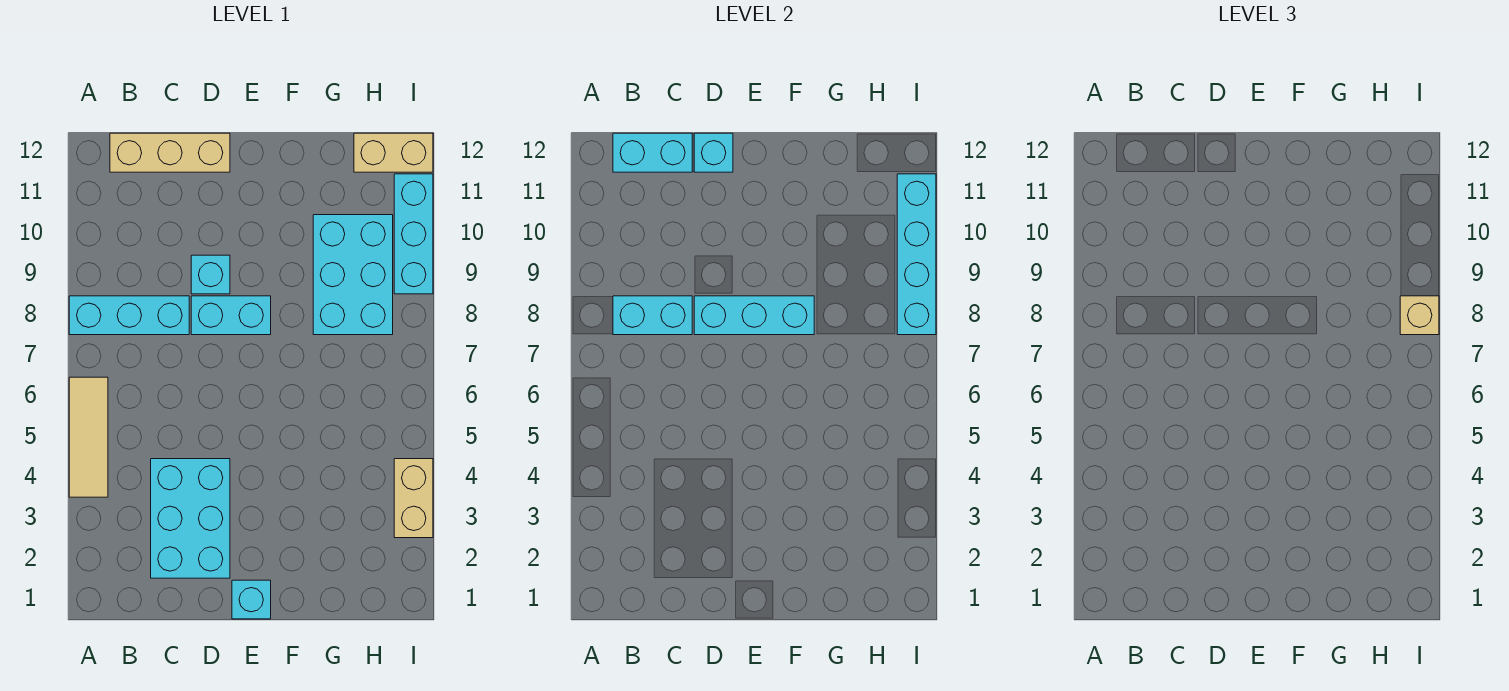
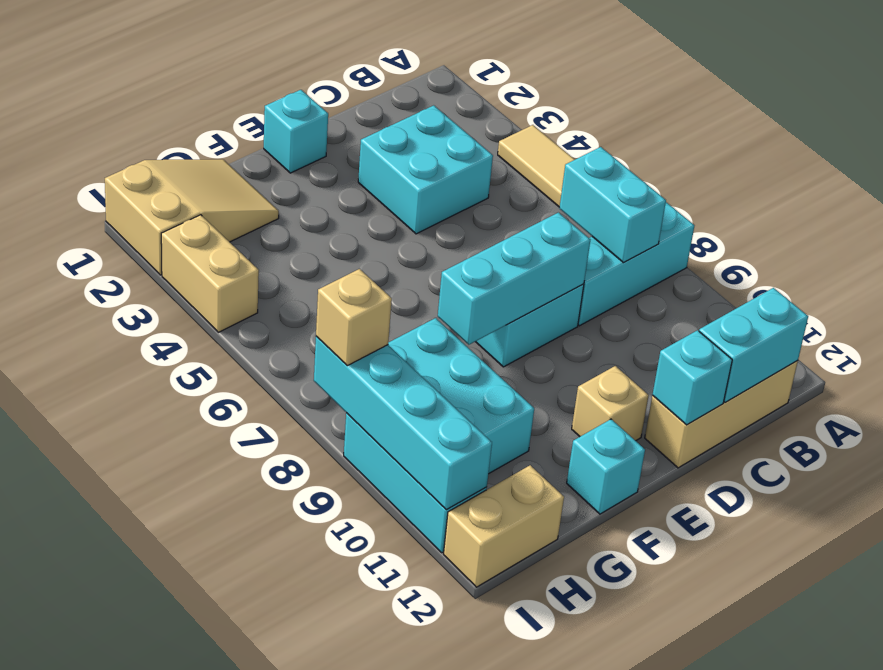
cyan brick B8:C8 level 2 -> cyan brick B7:B8 level 2
cyan brick C2:D4 level 1 -> cyan brick C3:D4 level 1
cyan brick D9 level 1 -> cyan brick F12 level 1
none -> tan brick E11 level 1
none -> tan slope G1:I2 level 1 top I

